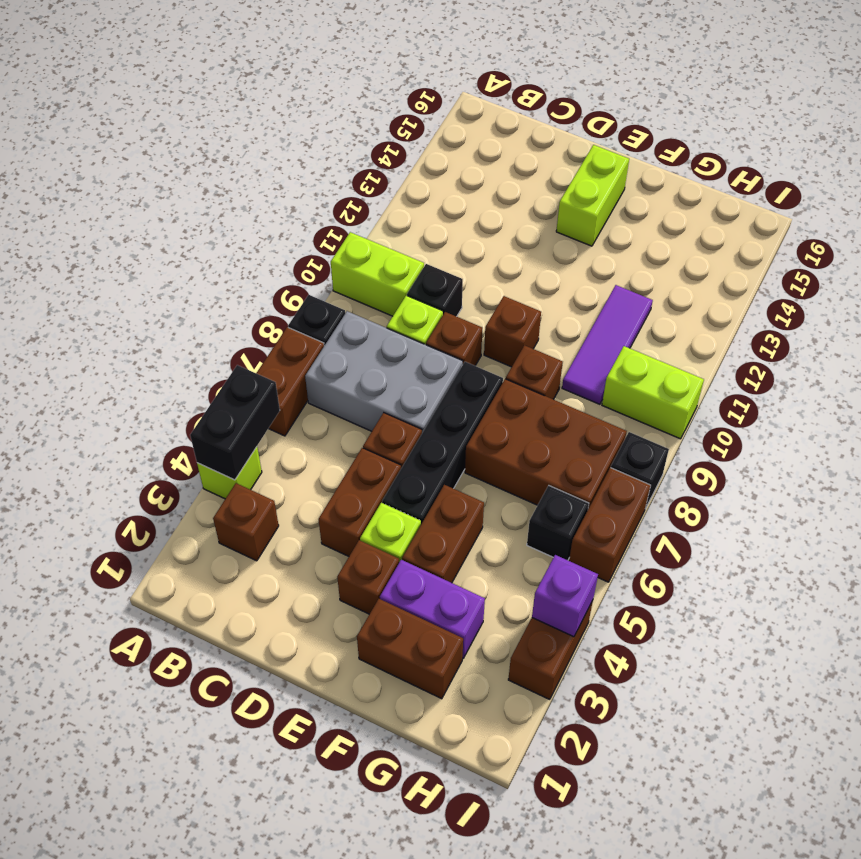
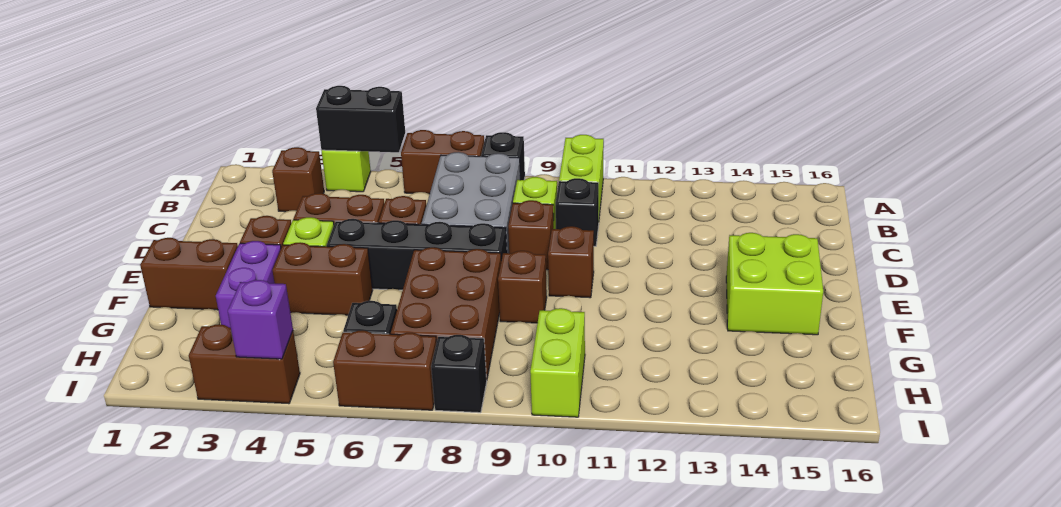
lime brick E14:E15 level 1 -> lime brick E14:F15 level 1
brown brick F2:G2 level 1 -> brown brick F1:F2 level 1
purple tile G10:G12 level 1 -> none

